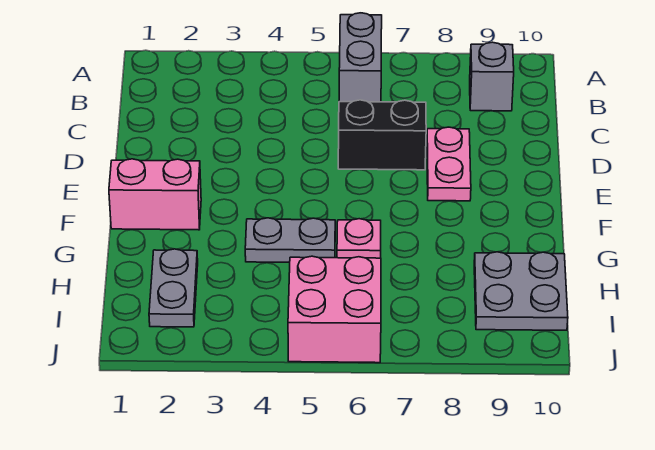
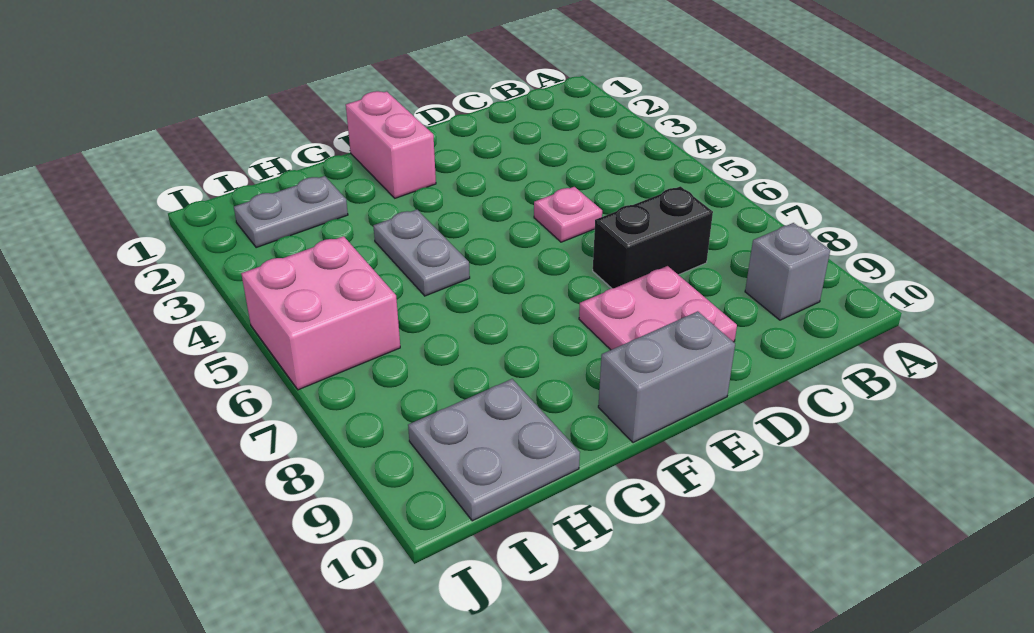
grey brick A6:B6 level 1 -> grey brick E10:F10 level 1
black brick D6:D7 level 1 -> black brick C7:D7 level 1
pink plate D8:E8 level 1 -> pink plate D8:E9 level 1
pink plate G6 level 1 -> pink plate D5 level 1

